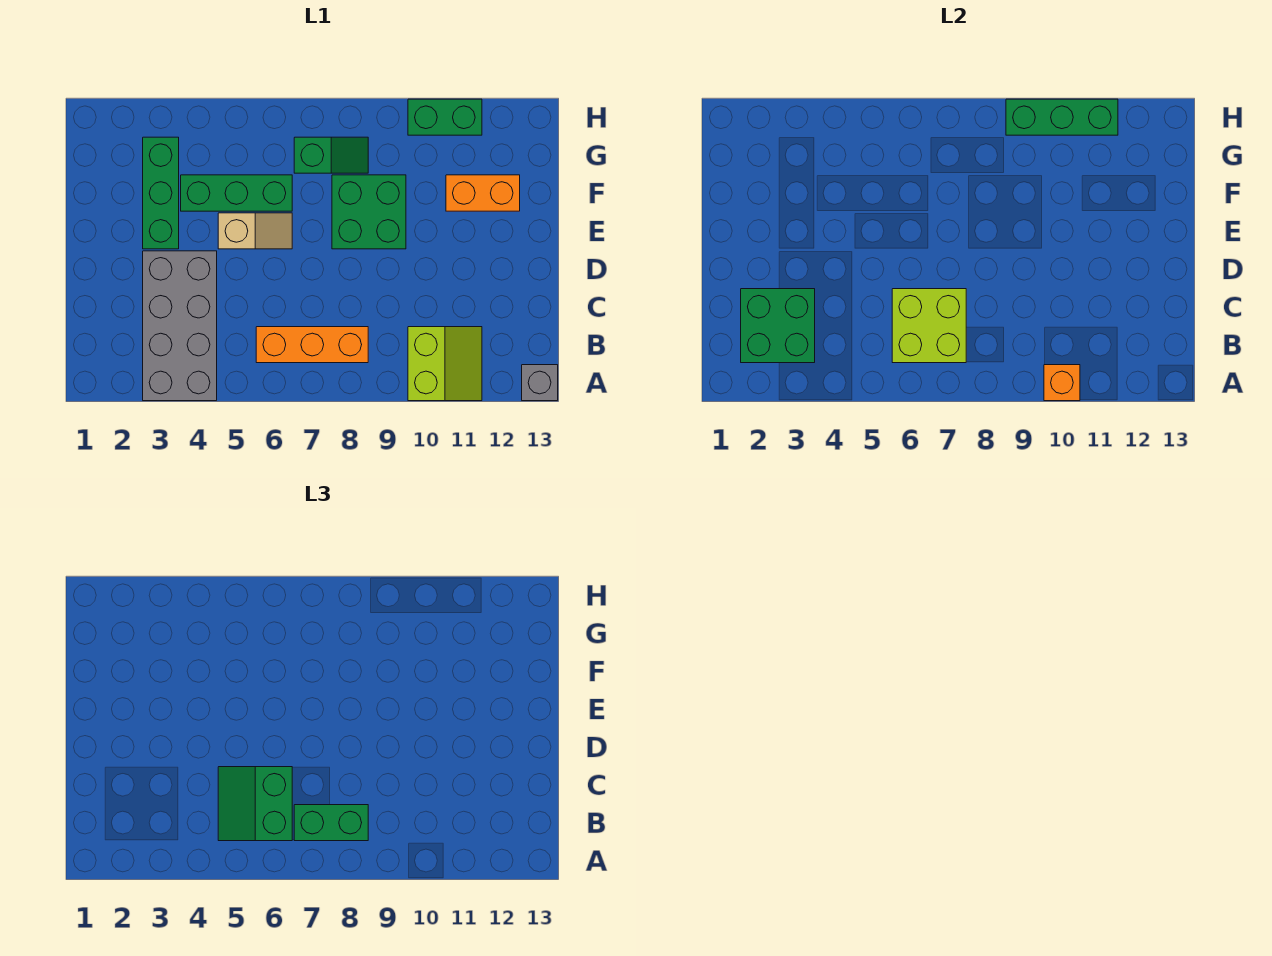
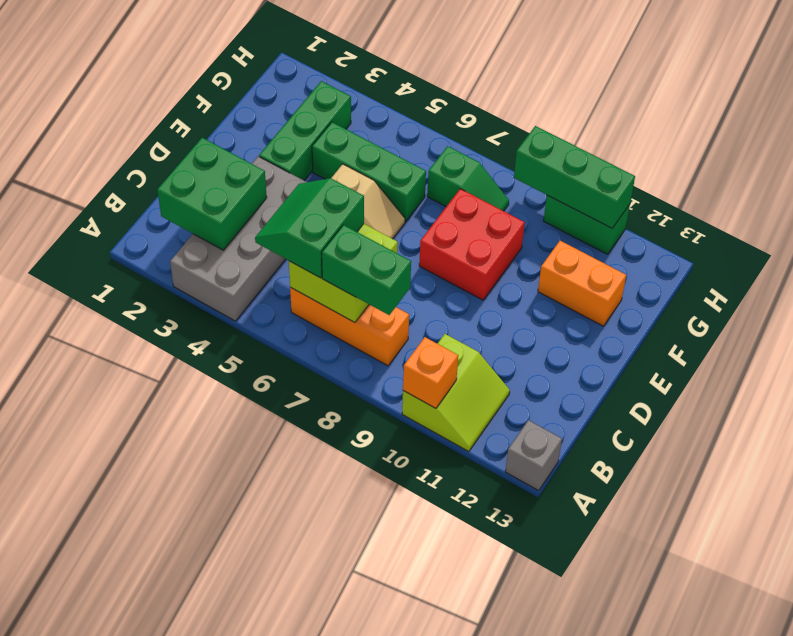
green brick E8:F9 level 1 -> red brick E8:F9 level 1

